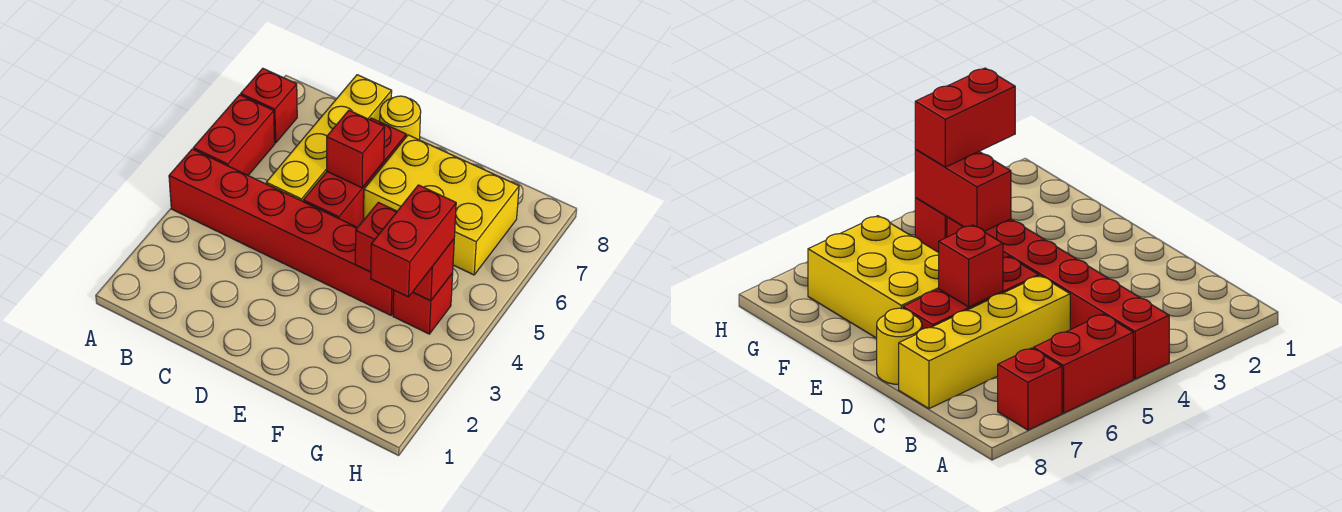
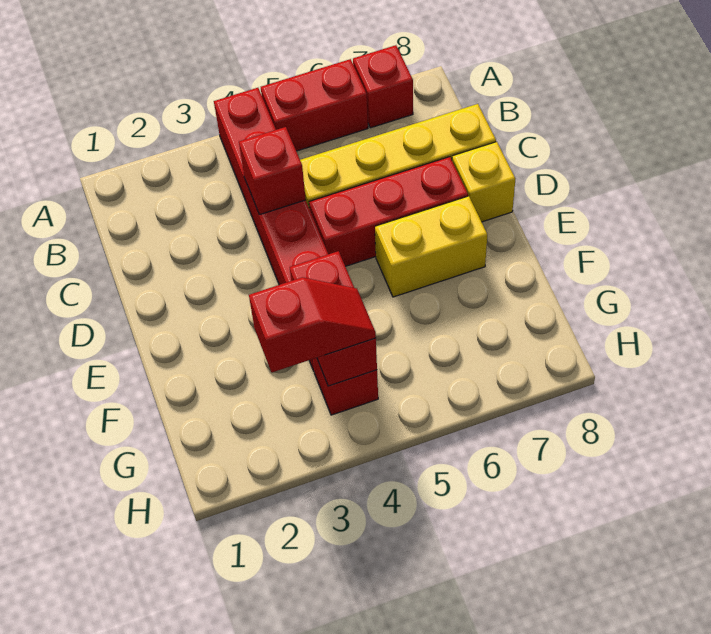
red brick D6 level 2 -> red brick C4 level 2
yellow round brick D8 level 1 -> yellow brick D8 level 1
yellow brick E6:G7 level 1 -> yellow brick E6:E7 level 1
red brick G3:G4 level 3 -> red slope G3:G4 level 3 top 3

